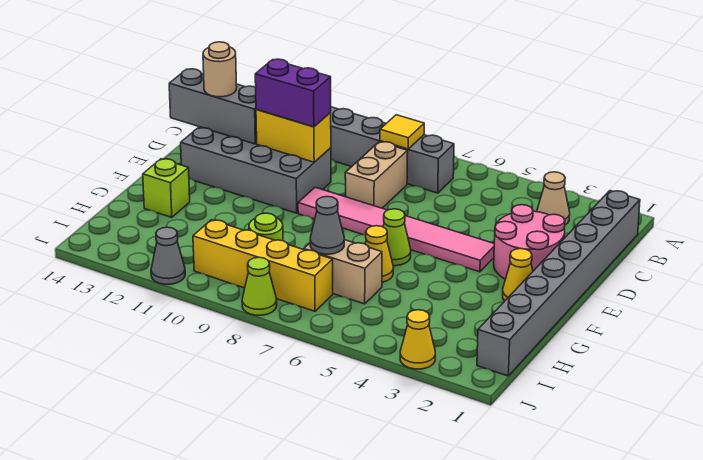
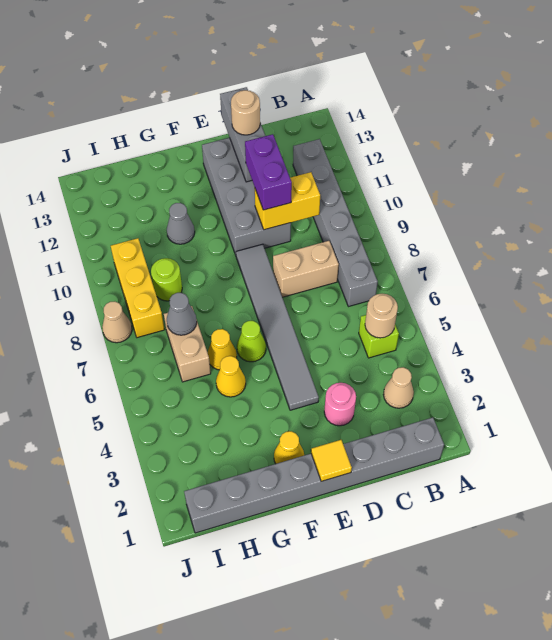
none -> tan round brick B5 level 2
yellow tile B8 level 2 -> yellow tile E1 level 2
pink round brick D2:E3 level 1 -> pink round brick D3 level 1
yellow brick D10:D11 level 2 -> yellow brick C10:D10 level 2
pink tile E4:E9 level 1 -> grey tile E4:E9 level 1
lime brick G13 level 1 -> lime brick B5 level 1
yellow brick I7:I10 level 1 -> yellow brick I8:I10 level 1
yellow cone J3 level 1 -> yellow cone G5 level 1
lime cone J8 level 1 -> tan cone J8 level 1
grey cone J11 level 1 -> grey cone G11 level 1

